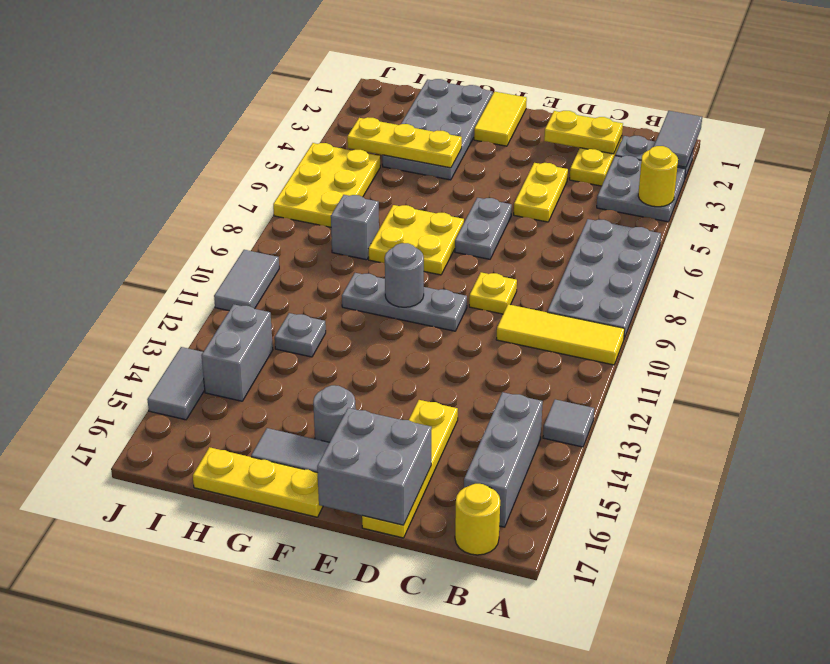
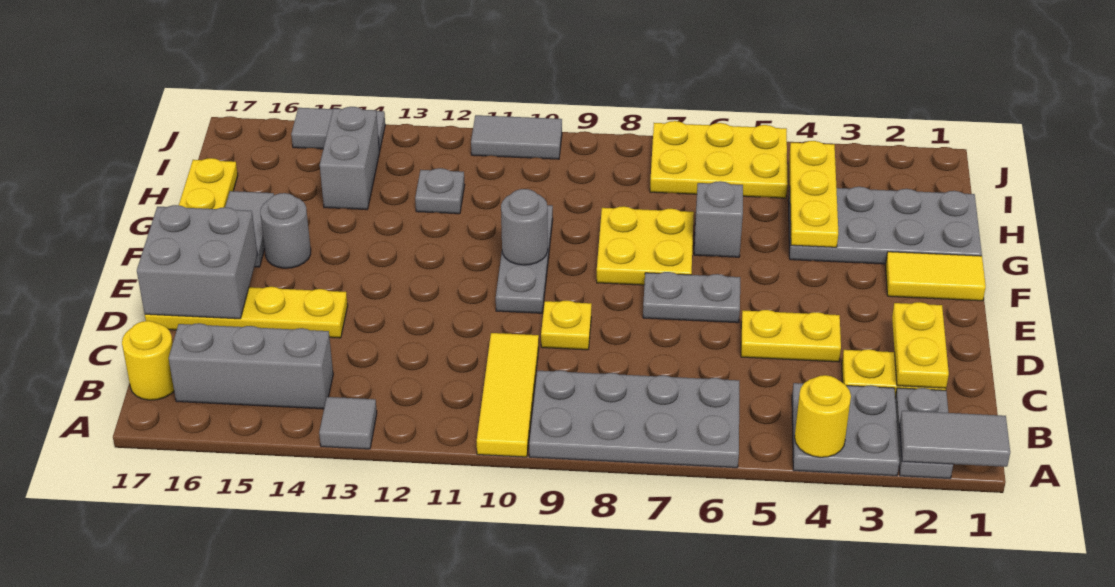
grey brick H8 level 1 -> grey brick G6 level 1
grey brick I13:I14 level 1 -> grey brick H14:I14 level 1

